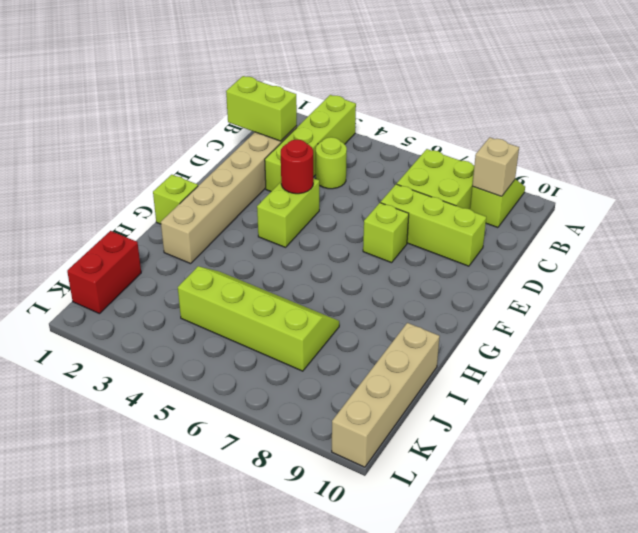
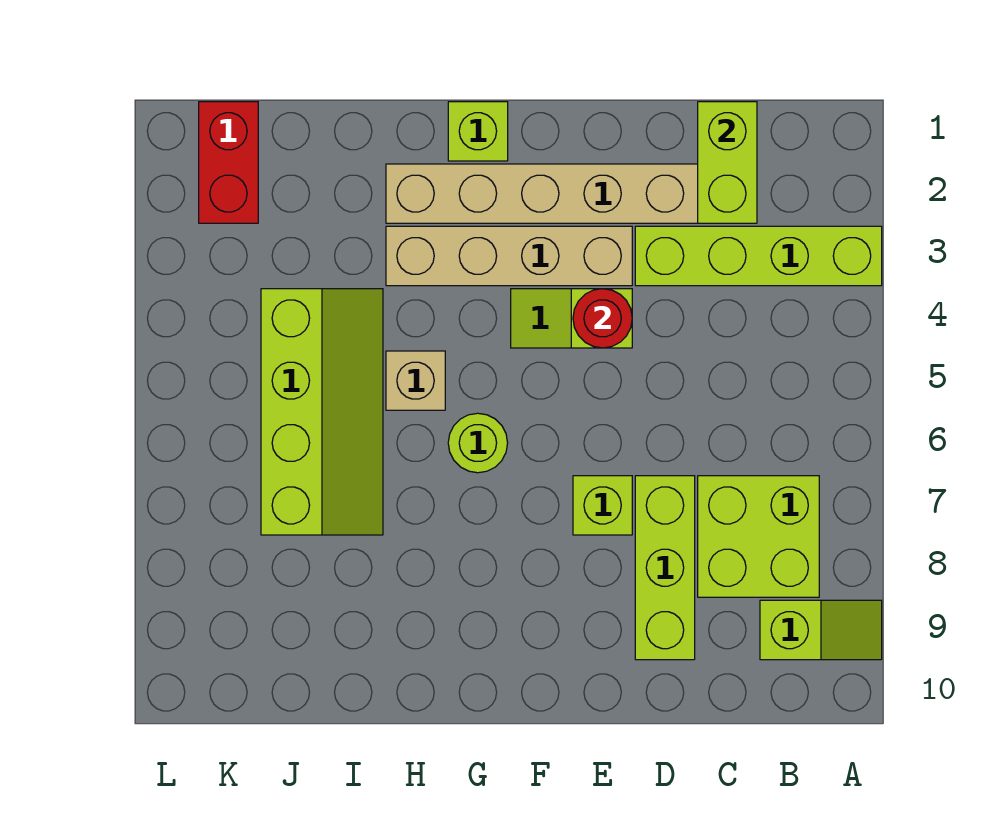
tan brick B9 level 2 -> tan brick H5 level 1
lime round brick C4 level 1 -> lime round brick G6 level 1
lime brick E4:F4 level 1 -> lime slope E4:F4 level 1 top E
tan brick I10:L10 level 1 -> tan brick E3:H3 level 1
red brick J1:K1 level 1 -> red brick K1:K2 level 1

